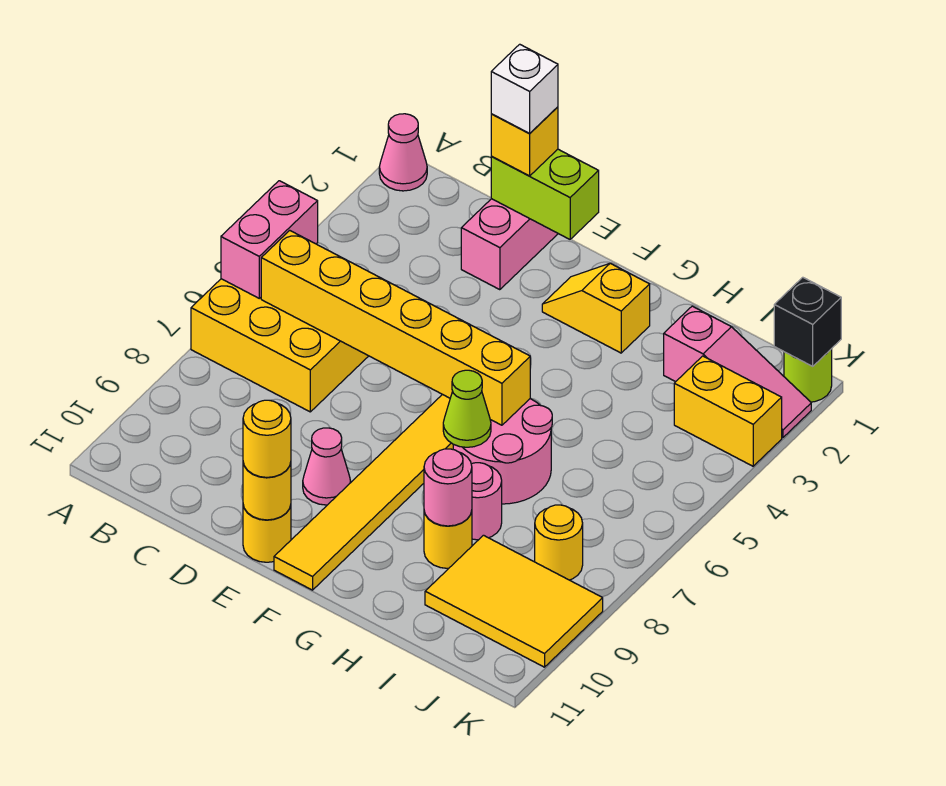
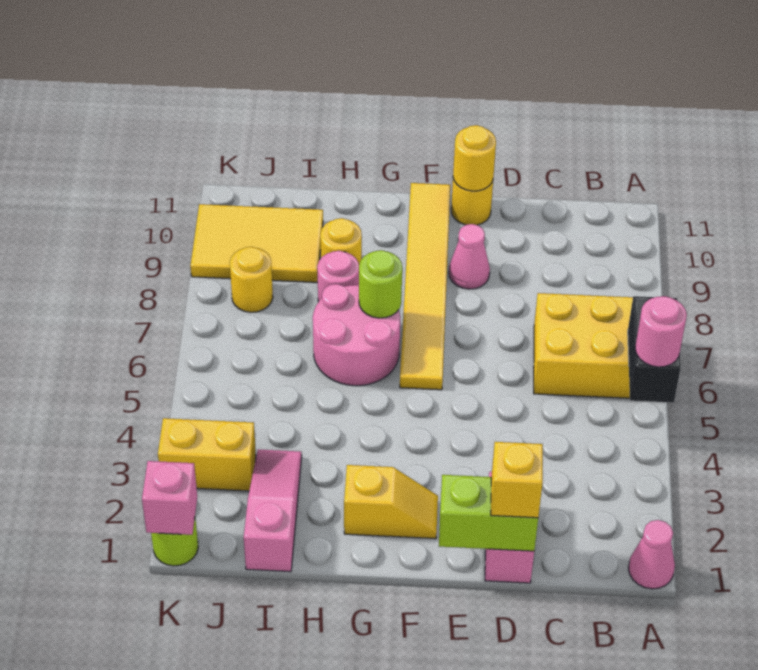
pink brick A5:A6 level 2 -> black brick A5:A6 level 2
yellow brick B6:G6 level 2 -> none
white brick D1 level 4 -> none
yellow round brick E11 level 3 -> none
lime cone G7 level 2 -> lime round brick G7 level 2
pink round brick H9 level 2 -> pink round brick A5 level 3
pink slope I2:K2 level 1 top I -> pink slope I1:I3 level 1 top 1
black brick K1 level 2 -> pink brick K1 level 2

